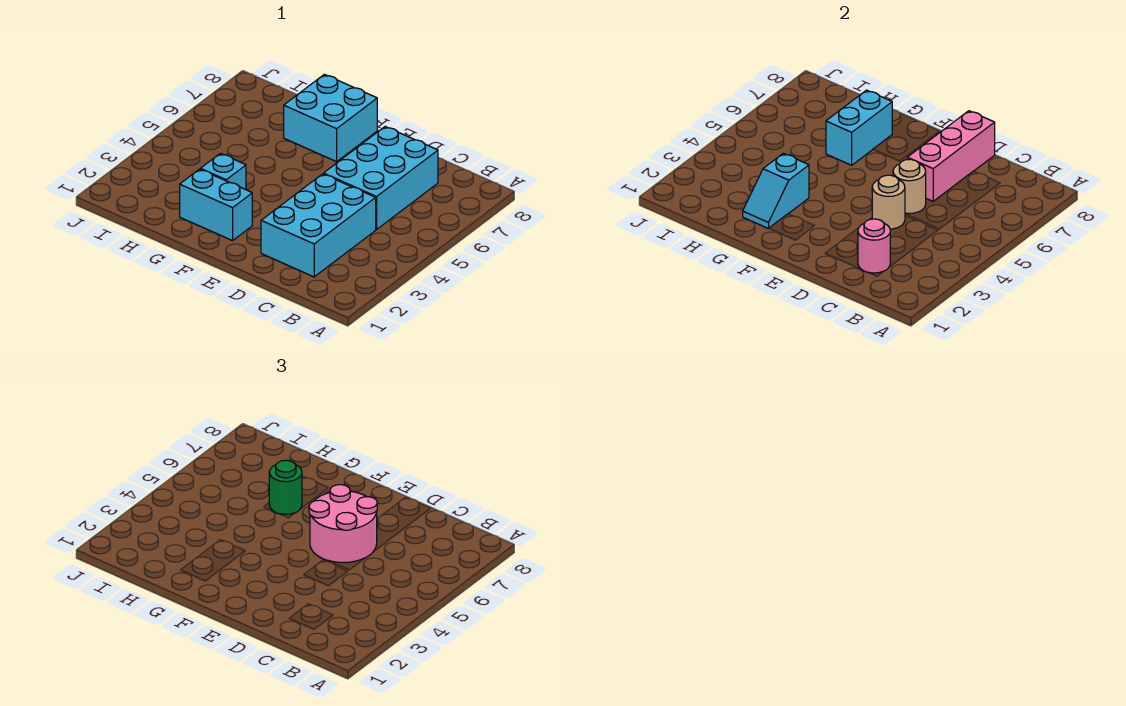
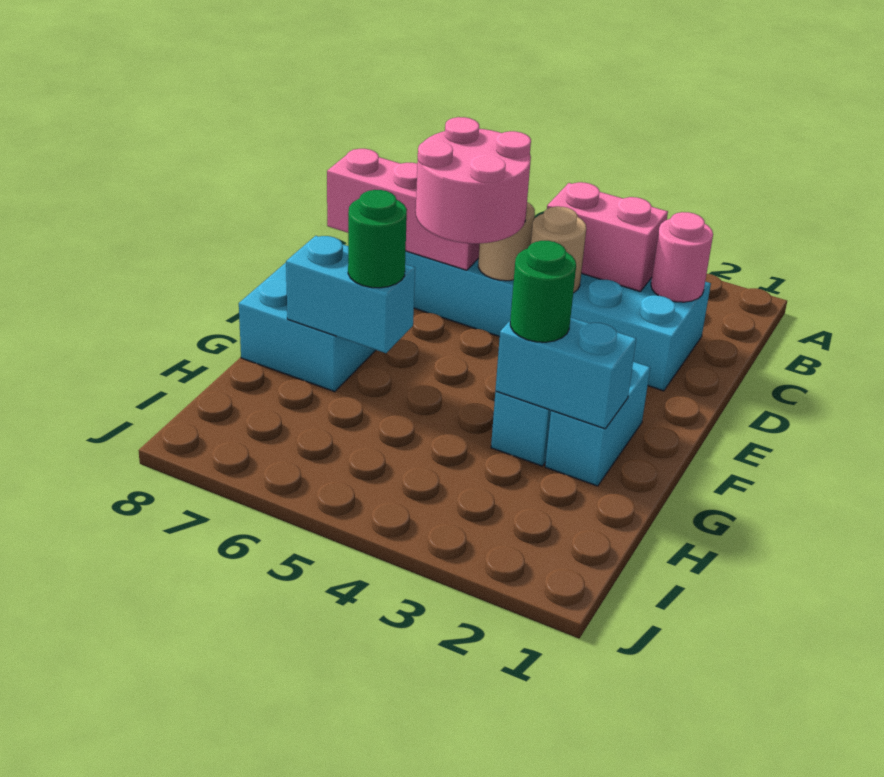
none -> pink brick C3:C4 level 2
cyan slope G2:G3 level 2 top 3 -> cyan brick G2:G3 level 2
none -> green round brick G3 level 3

